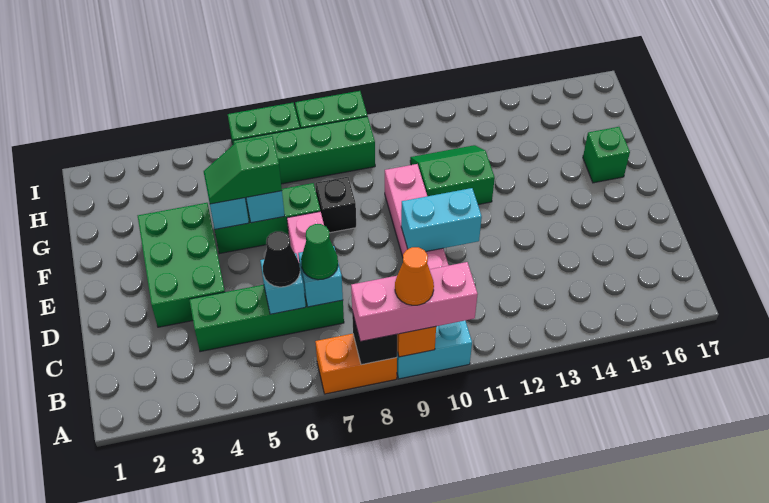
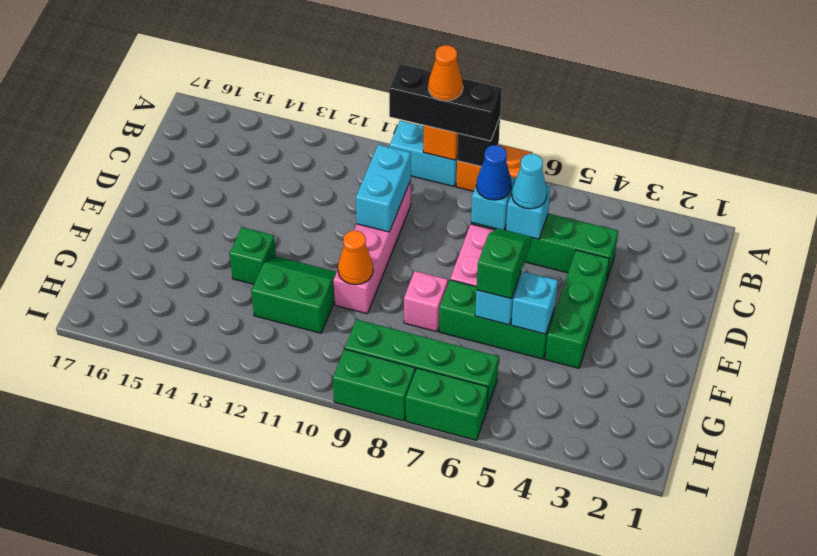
pink brick A8:A10 level 3 -> black brick A8:A10 level 3
black cone C6 level 3 -> cyan cone C6 level 3
green cone C7 level 3 -> blue cone C7 level 3
green brick D3:F4 level 1 -> green brick D4:F4 level 1
cyan brick D10:D11 level 2 -> cyan brick C10:D10 level 2
green slope F5:F6 level 3 top 6 -> green slope E6:F6 level 3 top F
black brick F8 level 1 -> pink brick F8 level 1
none -> orange cone F10 level 2
green slope F11:G12 level 1 top F -> green slope F11:G12 level 1 top G
green brick F16 level 1 -> green brick F13 level 1

